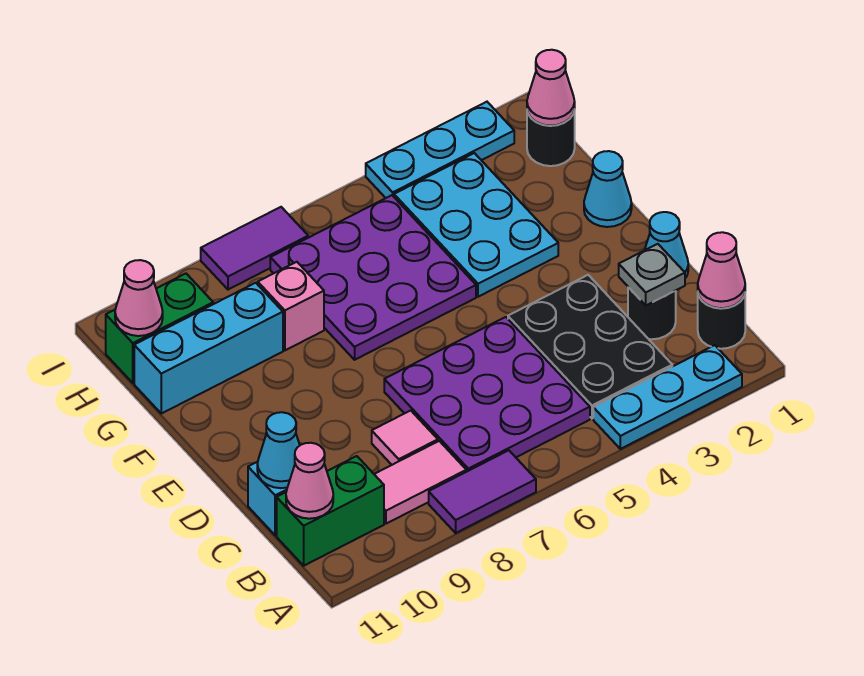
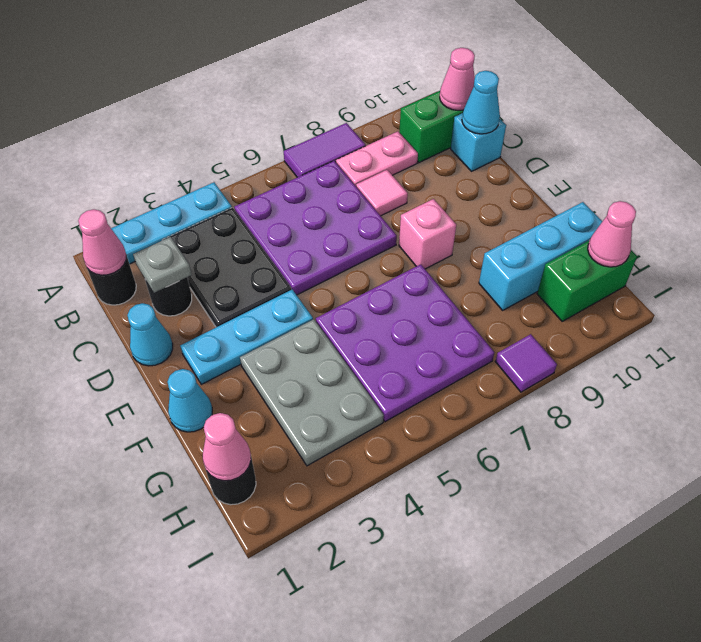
pink tile B8:B9 level 1 -> pink plate B8:B9 level 1
cyan plate F3:H4 level 1 -> grey plate F3:H4 level 1
pink brick G8 level 1 -> pink brick E8 level 1
cyan plate I2:I4 level 1 -> cyan plate E2:E4 level 1
purple tile I7:I8 level 1 -> purple tile I8 level 1

